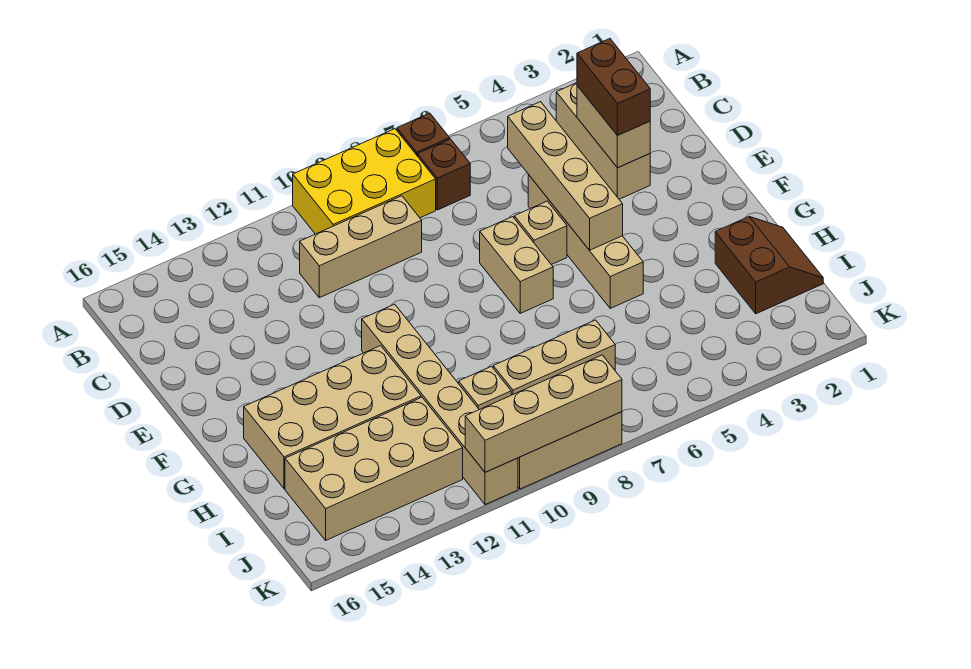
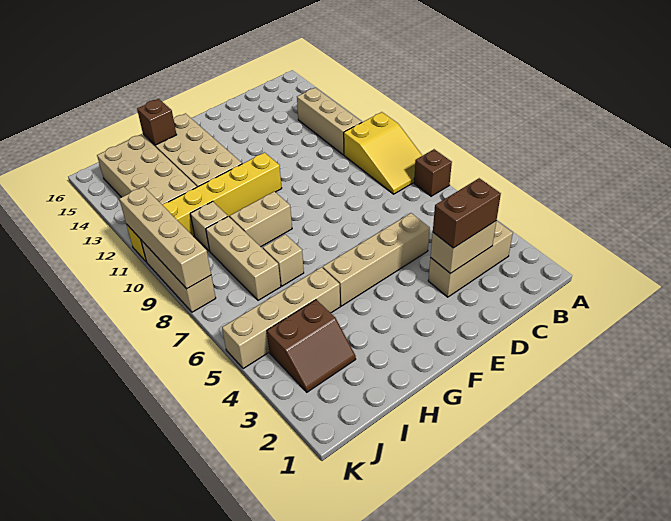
yellow brick A8:B10 level 1 -> yellow slope A8:B10 level 1 top 10
brown brick B7 level 1 -> brown brick H15 level 2
tan brick C5:F5 level 2 -> tan brick H5:K5 level 1
tan brick C9:C11 level 1 -> tan brick B11:B13 level 1
tan brick E6 level 1 -> tan brick H7 level 1
tan brick E7:F7 level 1 -> tan brick G9:H9 level 1
tan brick F11:K11 level 1 -> yellow brick F11:K11 level 1
brown slope H1:I2 level 1 top 2 -> brown slope I3:J4 level 1 top 4

